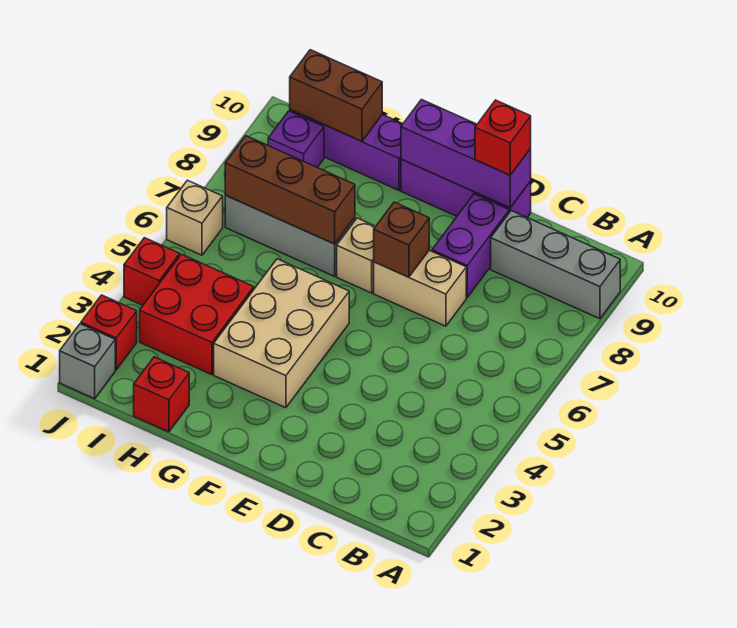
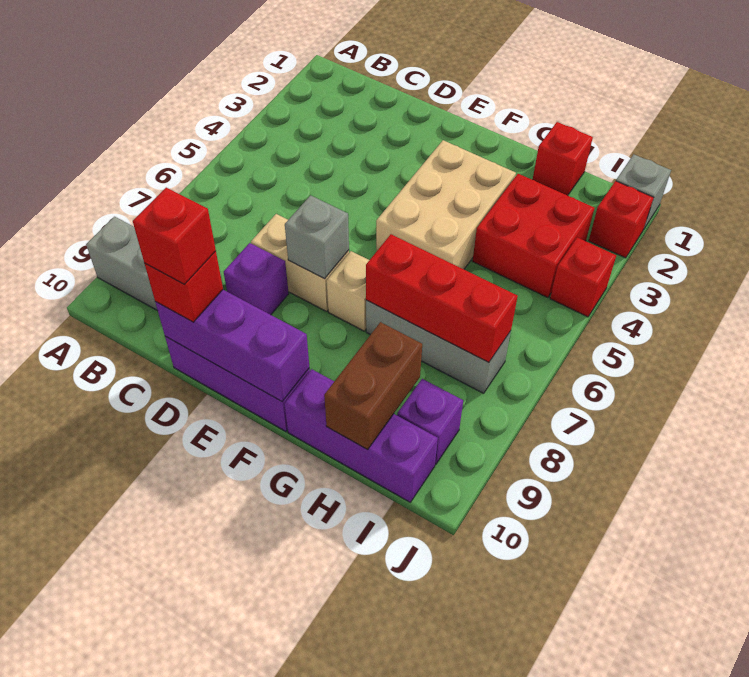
purple brick D8:D9 level 1 -> purple brick D8 level 1
none -> red brick D10 level 4
brown brick E7 level 2 -> grey brick E7 level 2
brown brick G7:I7 level 2 -> red brick G7:I7 level 2
brown brick H10:I10 level 2 -> brown brick H9:H10 level 2
tan brick J6 level 1 -> none

